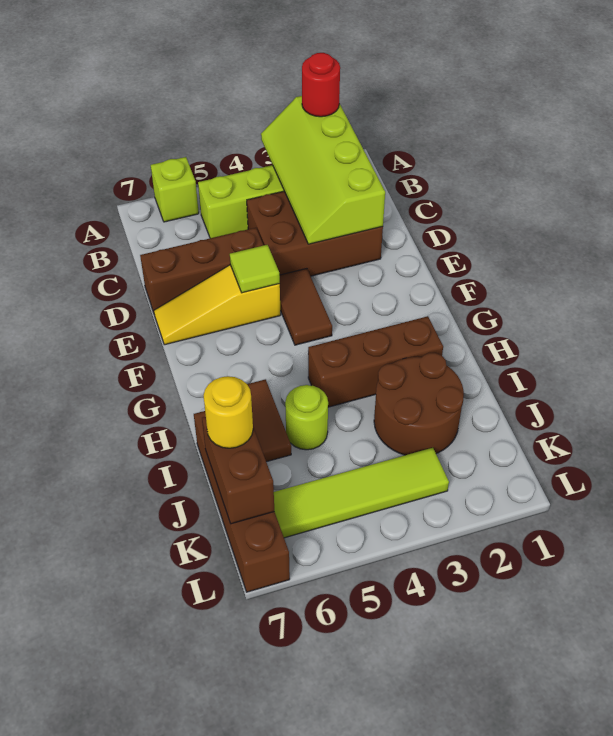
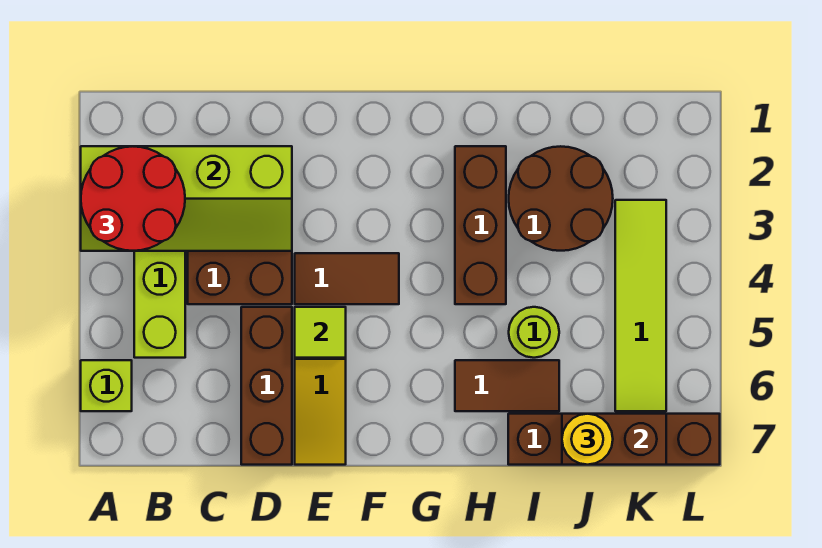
red round brick A2 level 3 -> red round brick A2:B3 level 3

